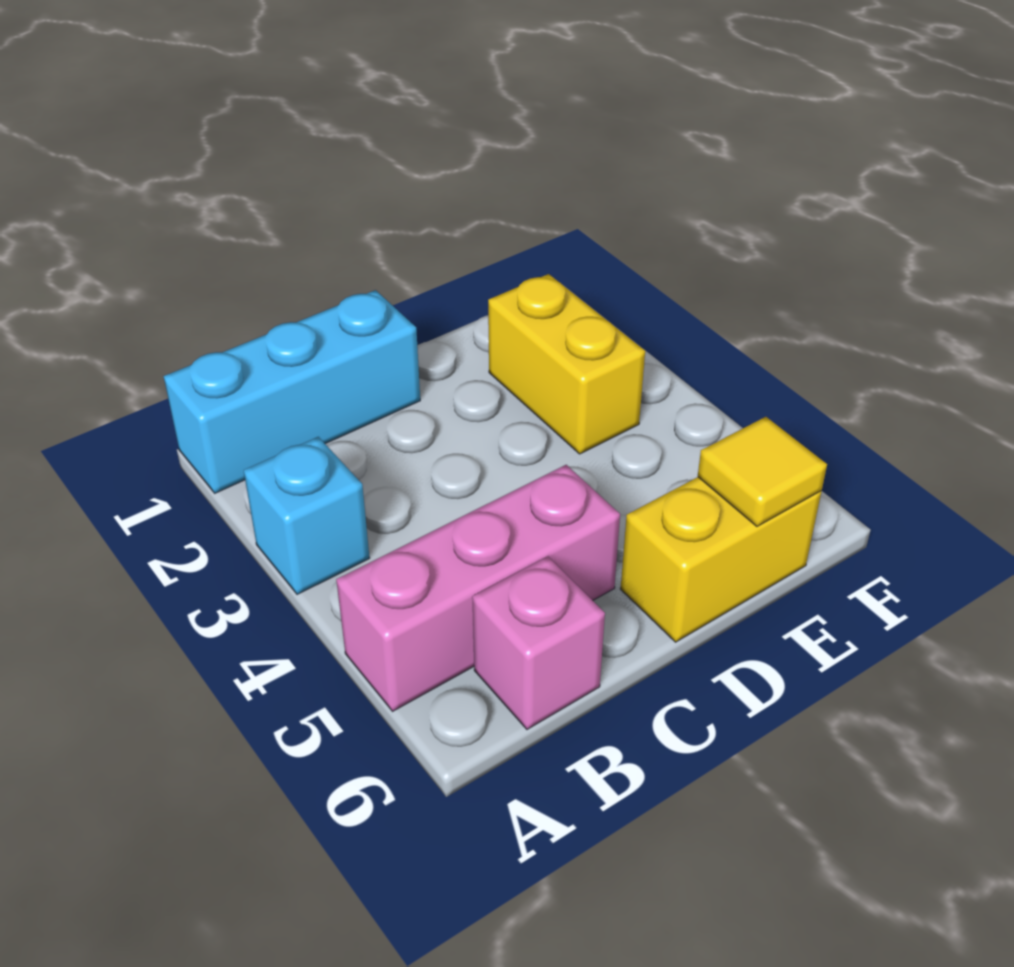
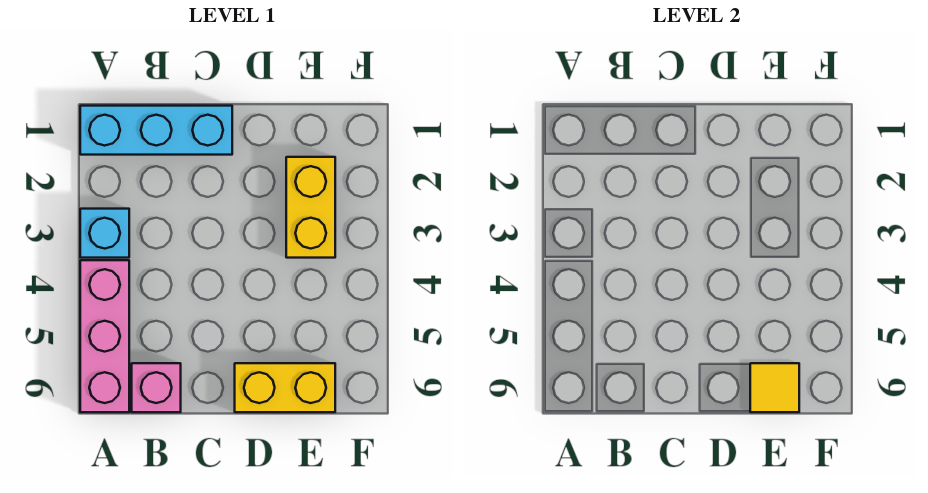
pink brick A5:C5 level 1 -> pink brick A4:A6 level 1

